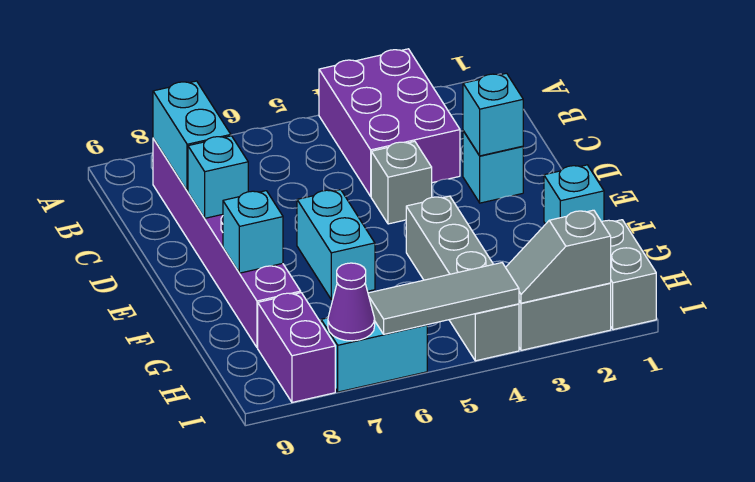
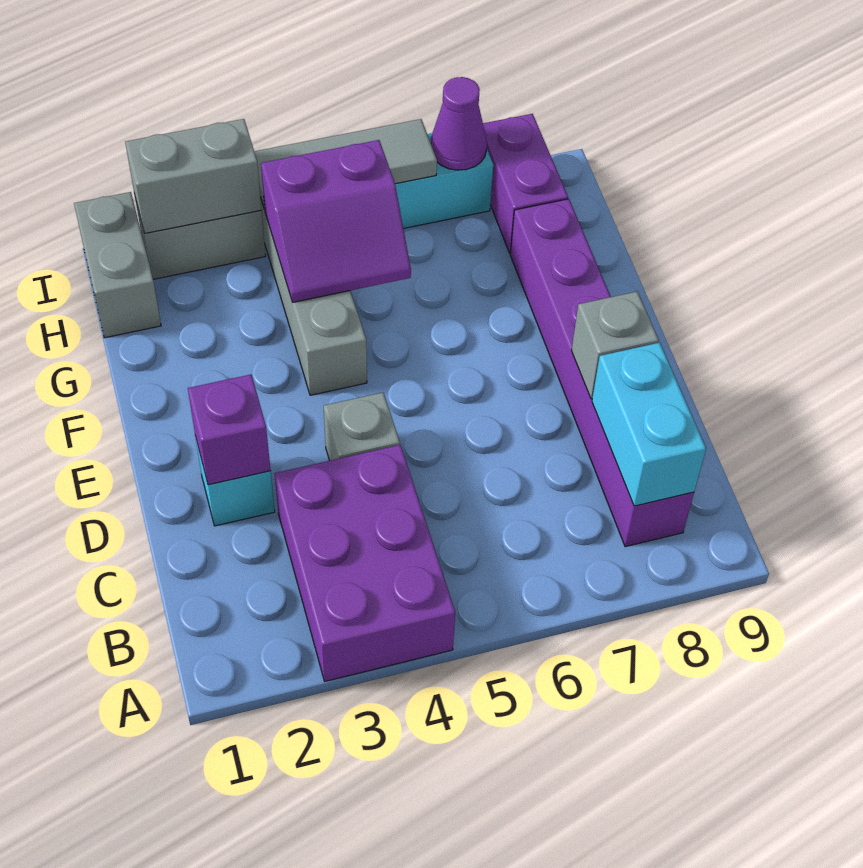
cyan brick D2 level 2 -> purple brick D2 level 2
cyan brick D8 level 2 -> grey brick D8 level 2
cyan brick E6:F6 level 1 -> none
cyan brick F1 level 1 -> none
cyan brick F8 level 2 -> none
none -> purple slope G4:H5 level 2 top H
grey slope I2:I3 level 2 top 2 -> grey brick I2:I3 level 2

